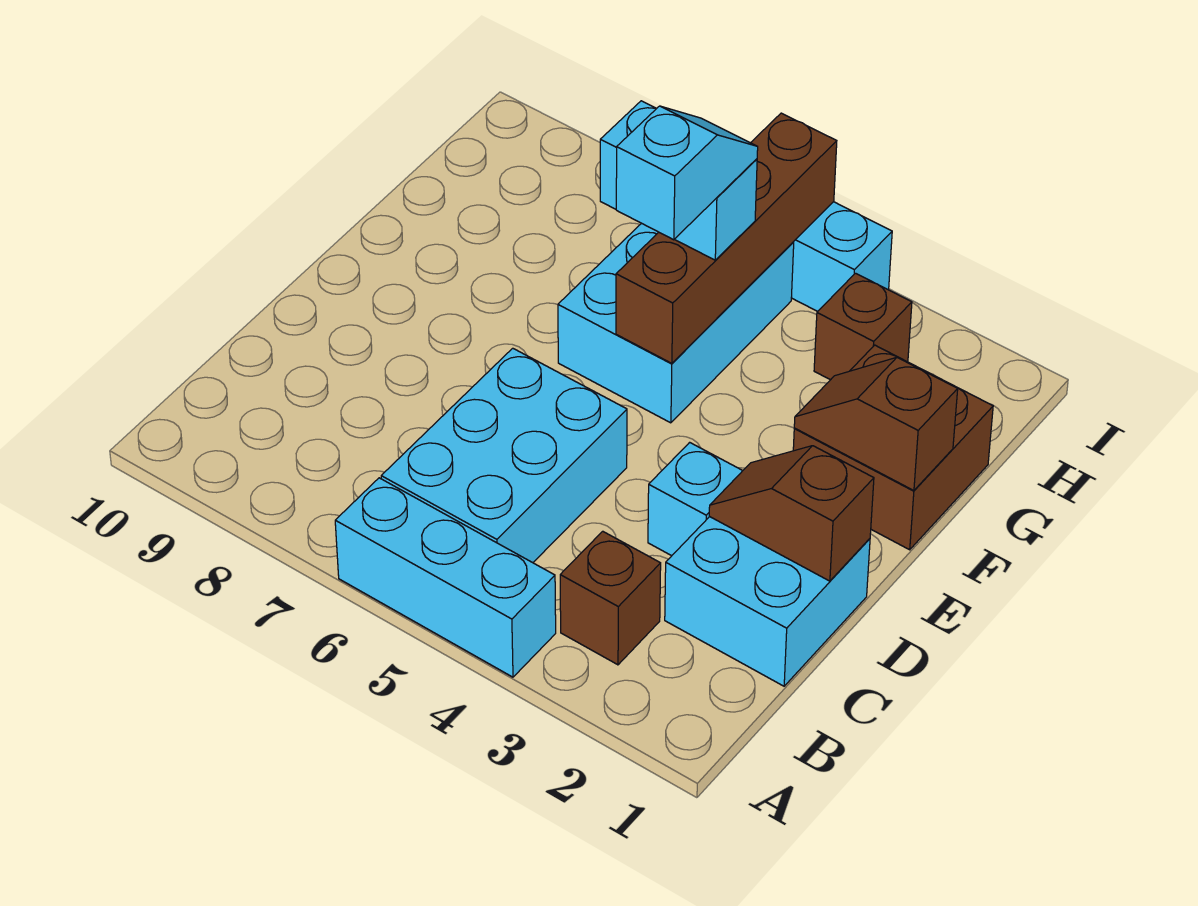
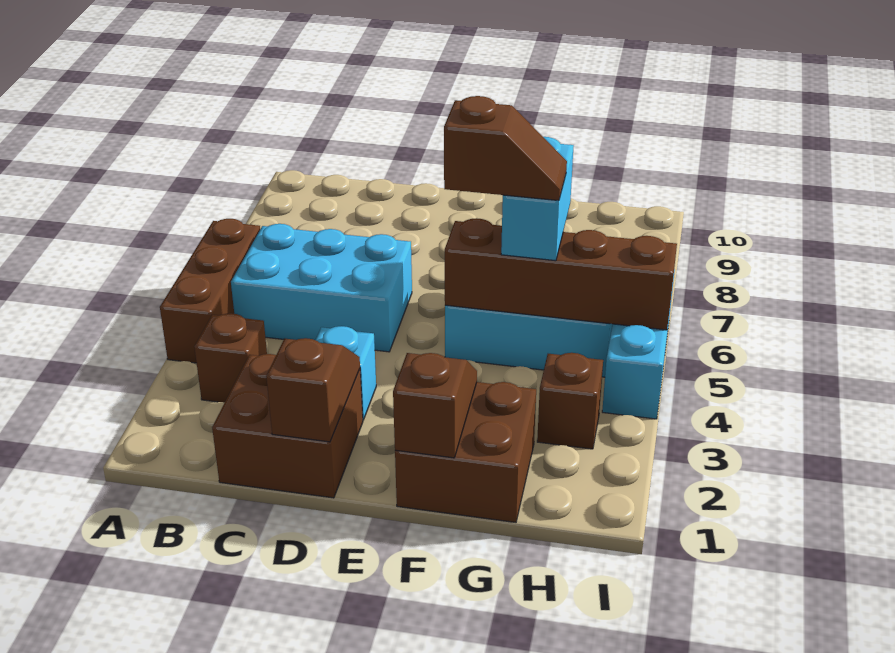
cyan brick A4:A6 level 1 -> brown brick A4:A6 level 1
cyan brick C1:D2 level 1 -> brown brick C1:D2 level 1
cyan slope F5:G5 level 4 top F -> brown slope F5:G5 level 4 top F

